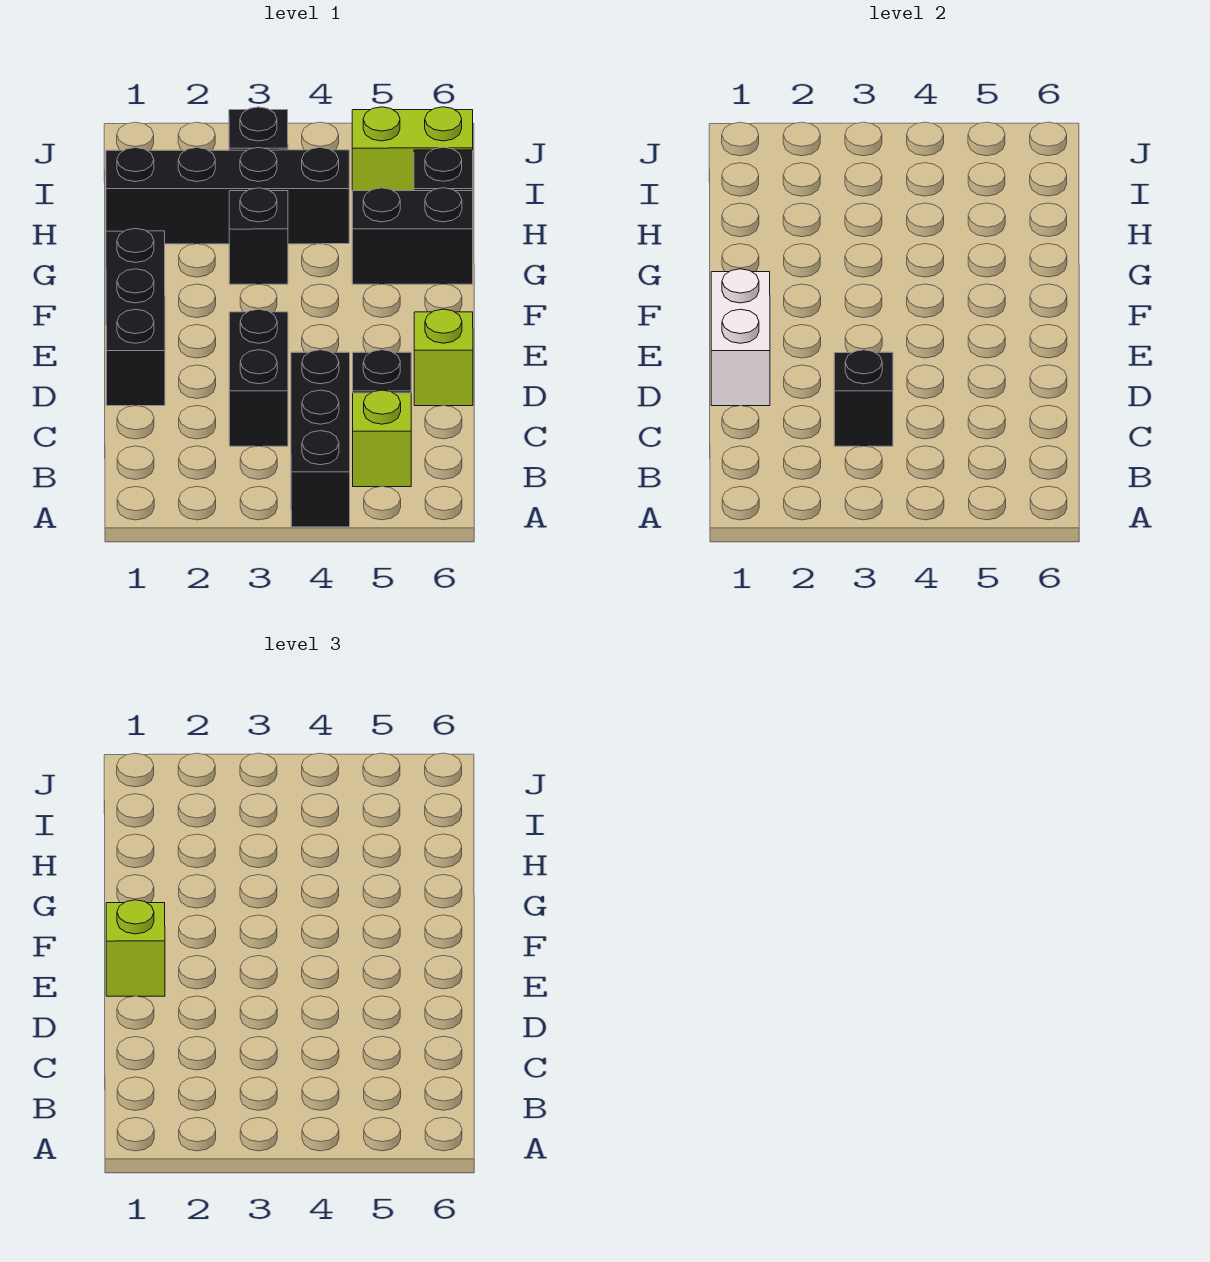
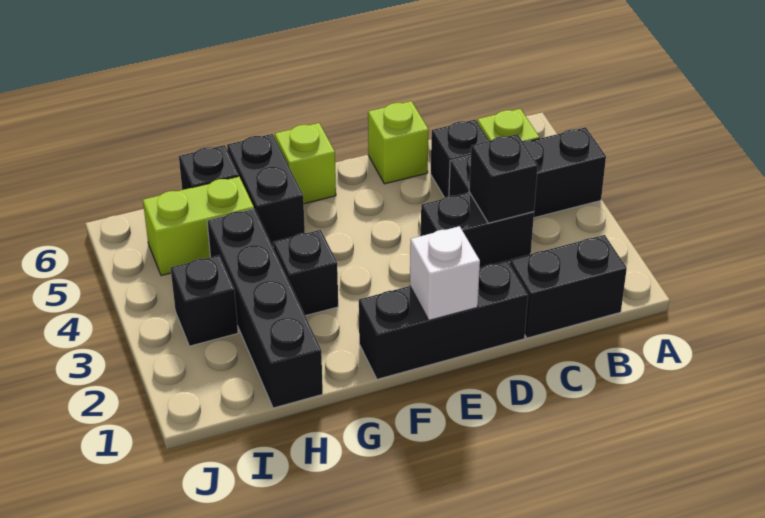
none -> black brick B1:C1 level 1
white brick D1:E1 level 2 -> white brick E1 level 2
lime brick E1 level 3 -> lime brick F6 level 1
lime brick I5:I6 level 1 -> lime brick H5:I5 level 1

